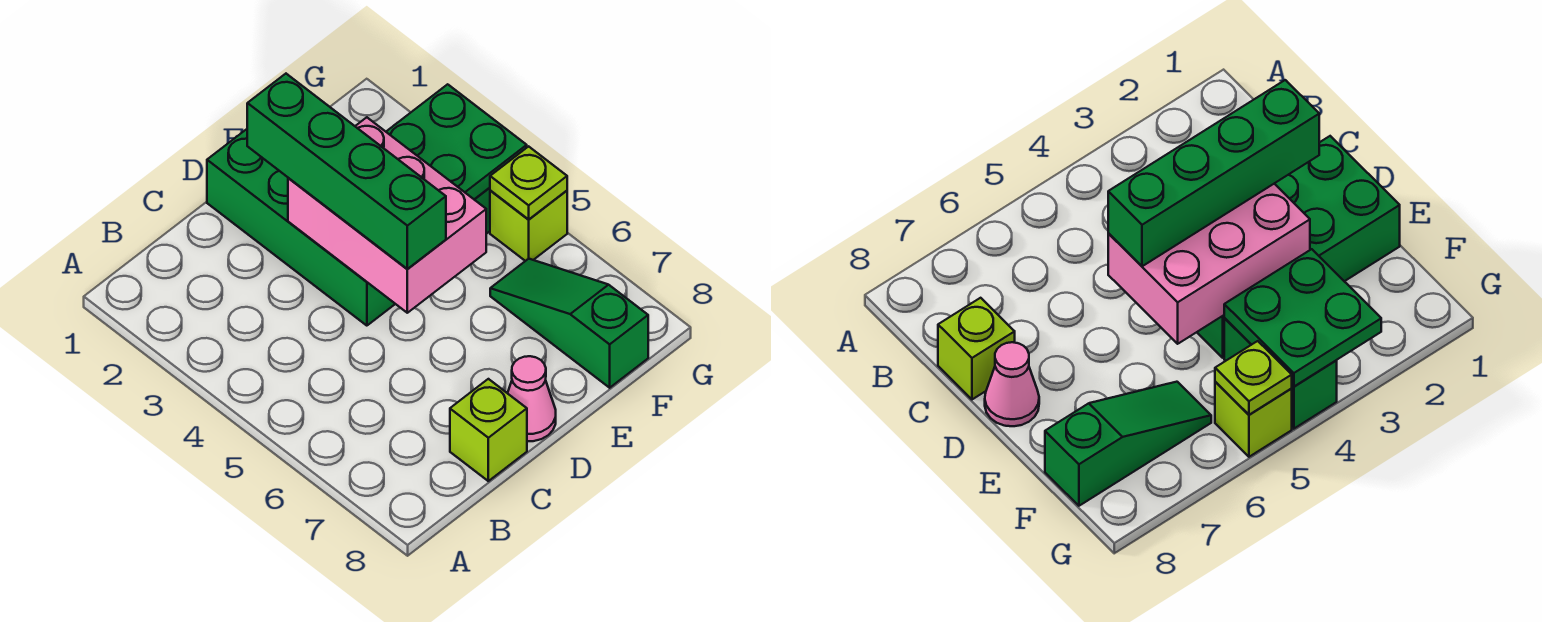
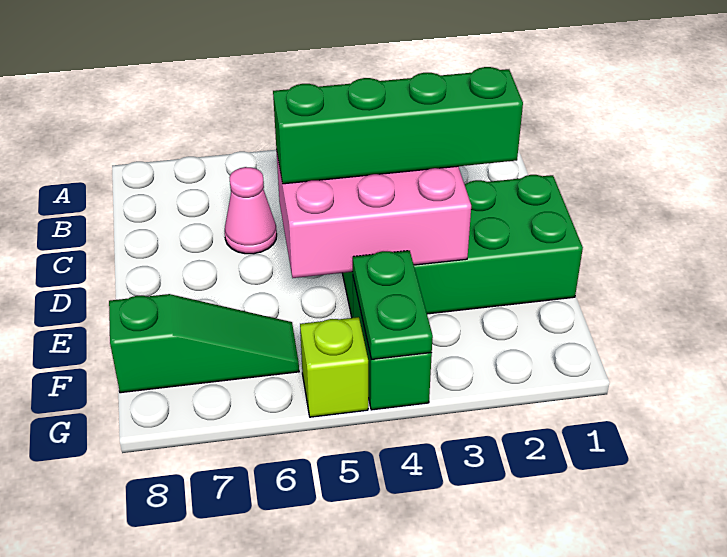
lime brick C8 level 1 -> none
pink cone D8 level 1 -> pink cone C6 level 1
green plate F3:G4 level 2 -> green plate F4:G4 level 2
lime plate G5 level 2 -> none

